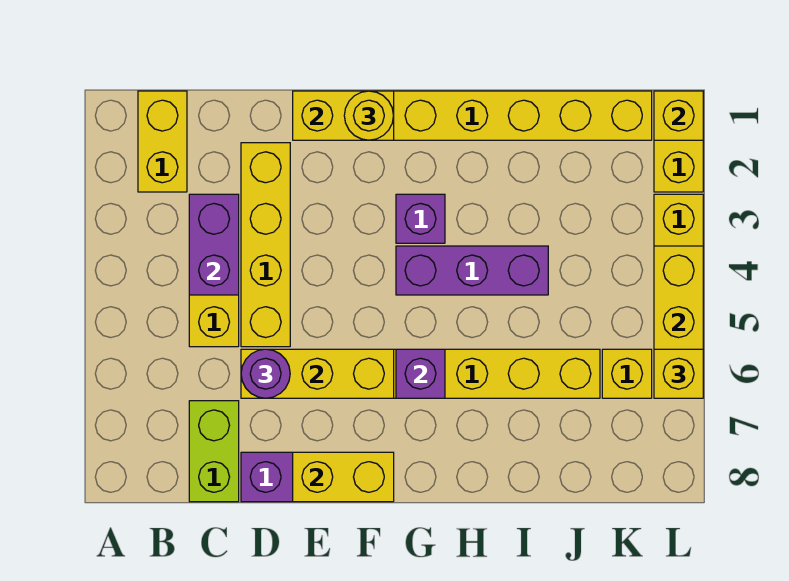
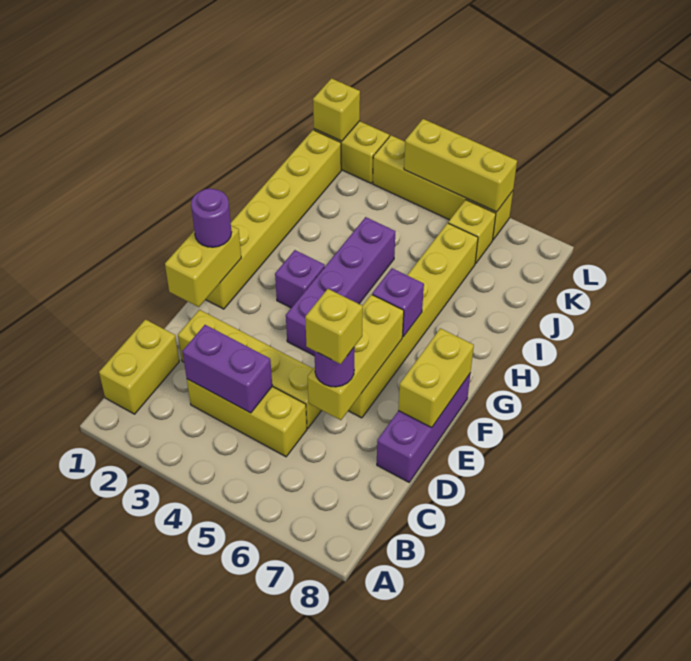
yellow brick B1:B2 level 1 -> yellow brick B1:C1 level 1
lime brick C7:C8 level 1 -> none
yellow round brick F1 level 3 -> purple round brick F1 level 3
purple brick G4:I4 level 1 -> purple brick F4:I4 level 1
yellow brick L6 level 3 -> yellow brick D6 level 4

